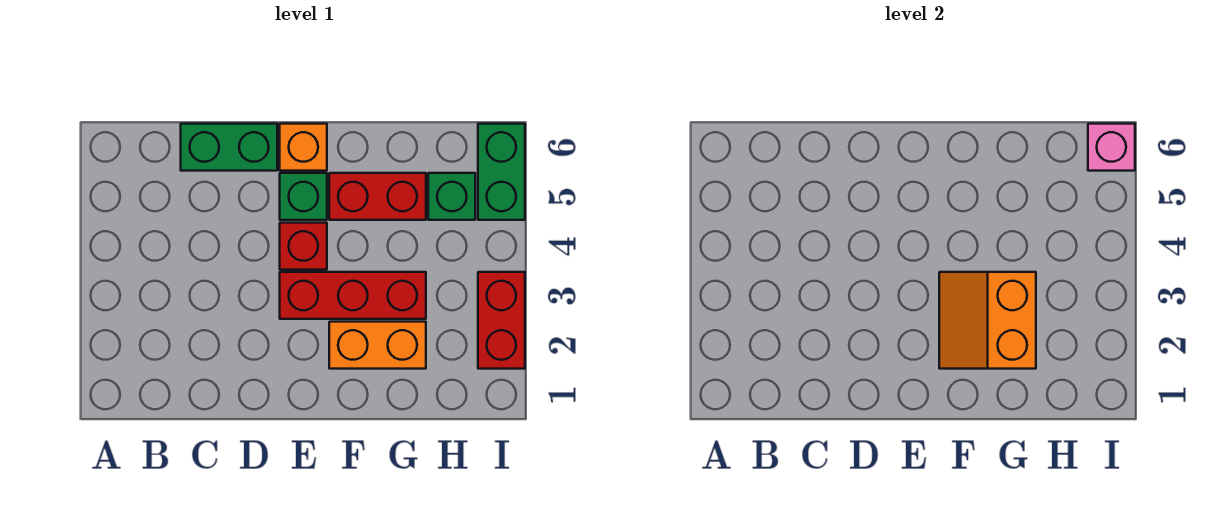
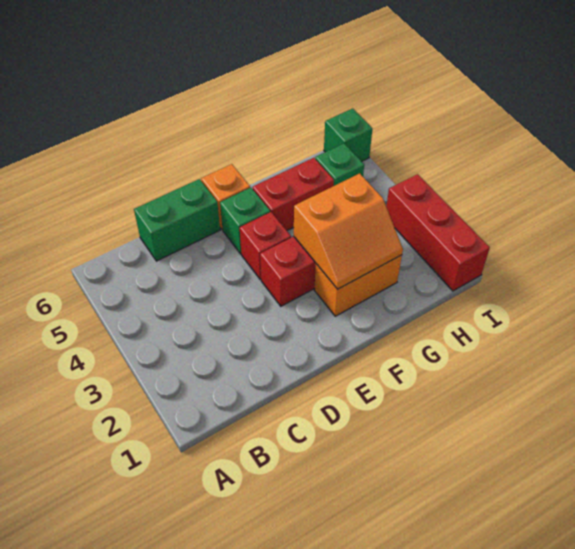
orange slope F2:G3 level 2 top G -> orange slope F2:G3 level 2 top 3
red brick I2:I3 level 1 -> red brick I1:I3 level 1
green brick I5:I6 level 1 -> green brick I6 level 1
pink brick I6 level 2 -> none

